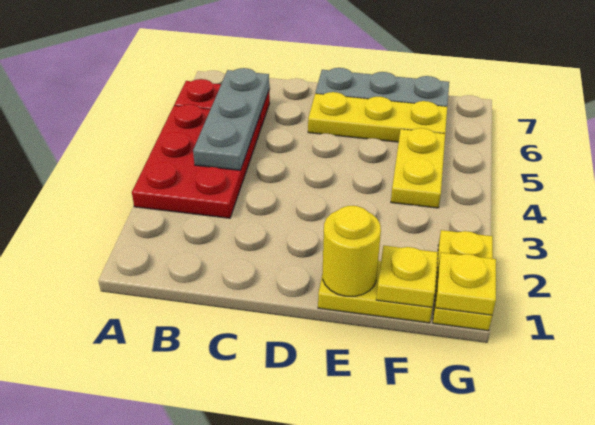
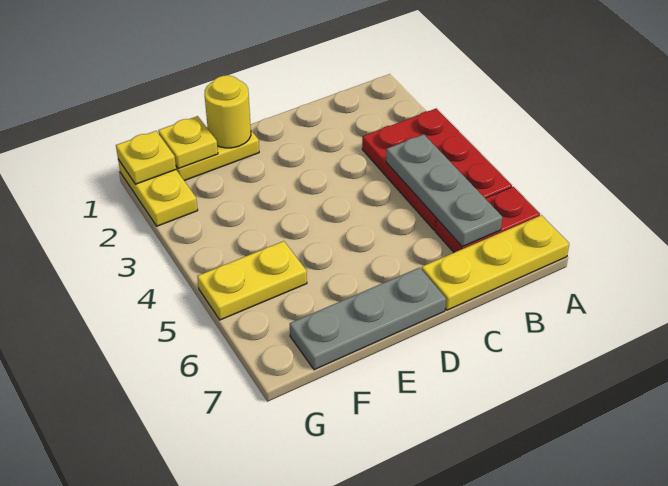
yellow plate D6:F6 level 1 -> yellow plate A7:C7 level 1
yellow plate F4:F5 level 1 -> yellow plate F5:G5 level 1

